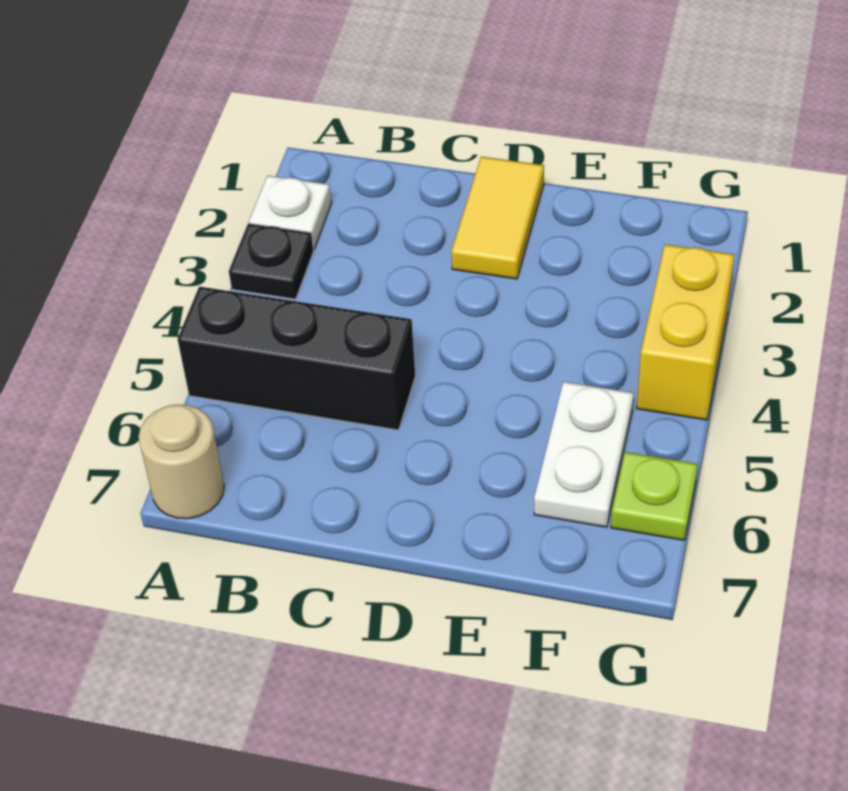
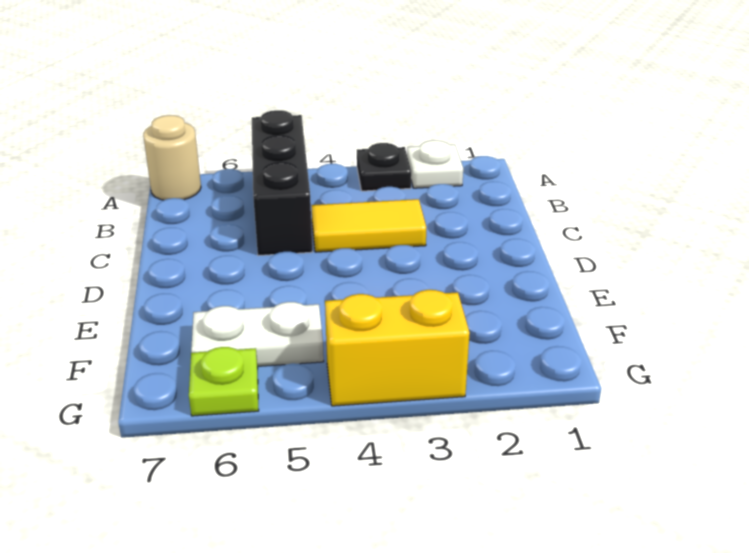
yellow tile D1:D2 level 1 -> yellow tile C3:C4 level 1

